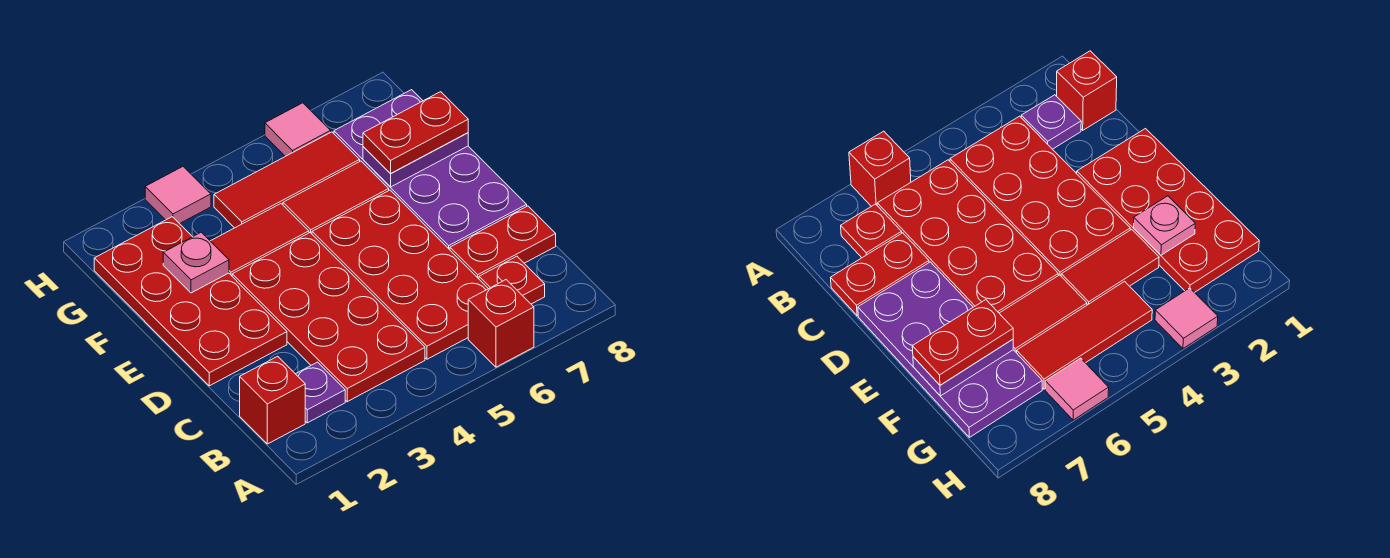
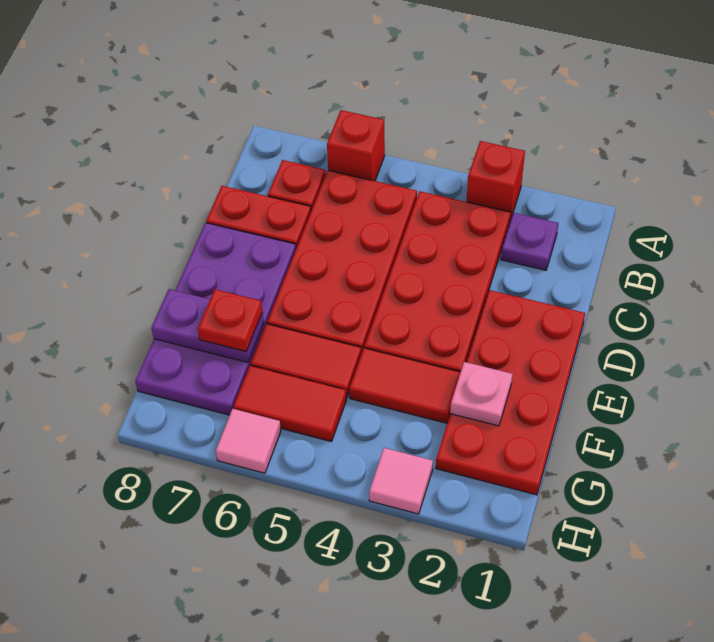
red brick B1 level 1 -> red brick A3 level 1
red plate F7:F8 level 3 -> red plate F7 level 3
red tile G4:G6 level 1 -> red tile G5:G6 level 1

